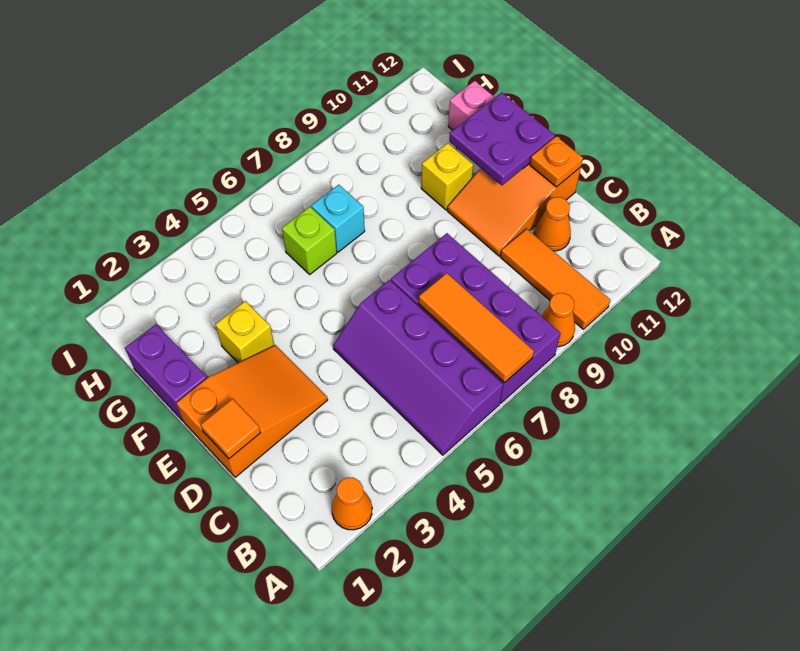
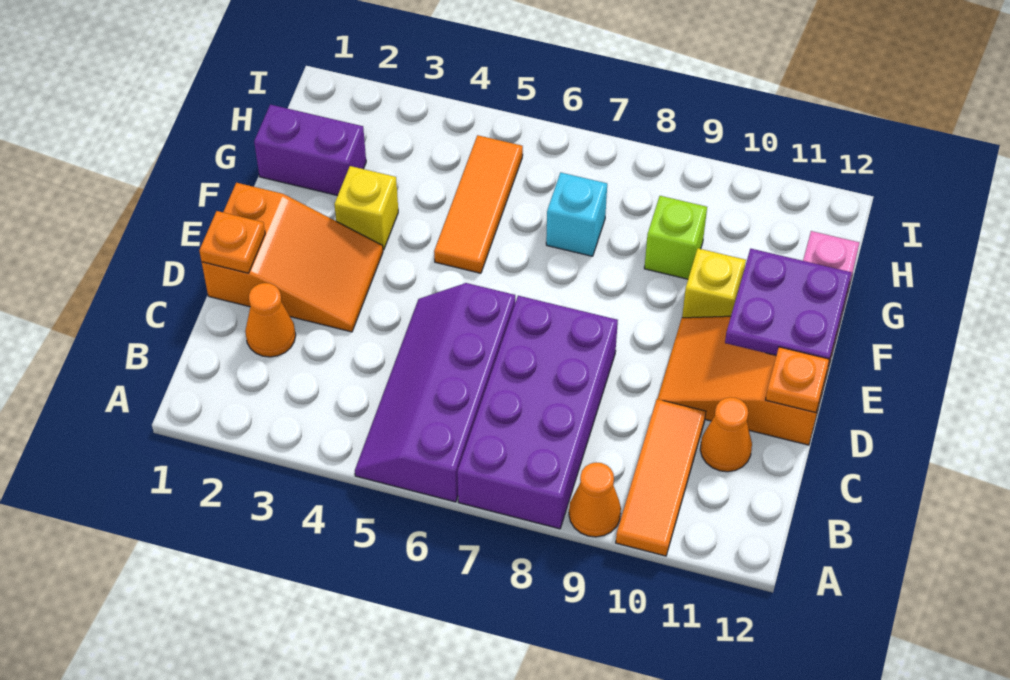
orange cone A2 level 1 -> orange cone C2 level 1
orange tile A7:C7 level 2 -> orange tile F5:H5 level 1
orange tile D1 level 2 -> orange plate D1 level 2
purple brick F1:G1 level 1 -> purple brick G1:G2 level 1
lime brick G6 level 1 -> lime brick G9 level 1

